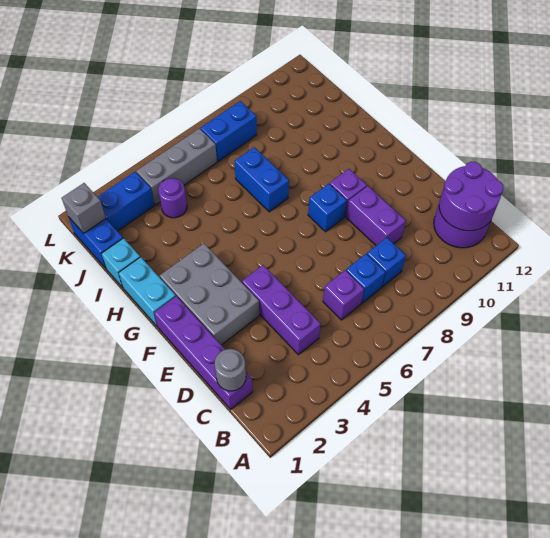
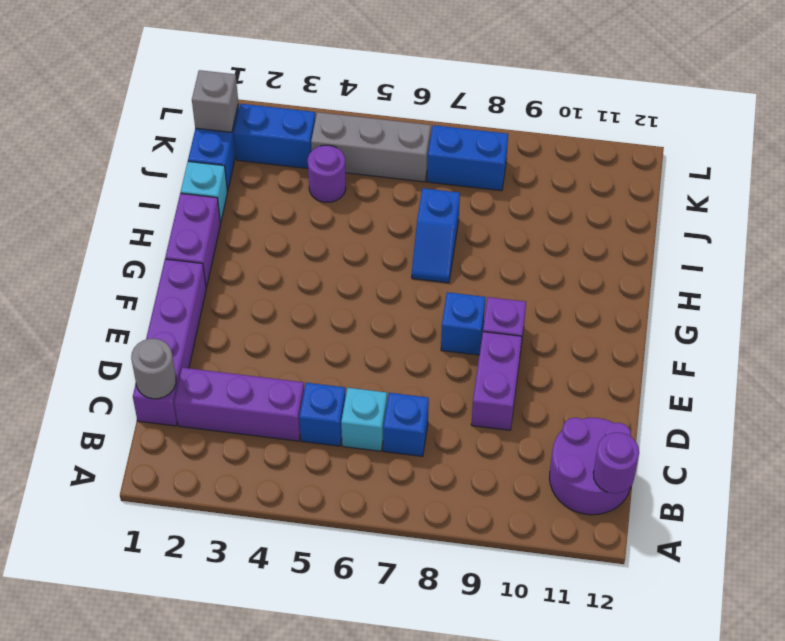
purple round brick B11:C12 level 2 -> purple round brick B12 level 2
purple brick C4:E4 level 1 -> purple brick C2:C4 level 1
purple brick C6 level 1 -> cyan brick C6 level 1
blue brick C8 level 1 -> blue brick C5 level 1
grey brick E2:G3 level 1 -> none
cyan brick G1:H1 level 1 -> purple brick G1:H1 level 1
blue brick H7:I7 level 1 -> blue slope H7:I7 level 1 top I

